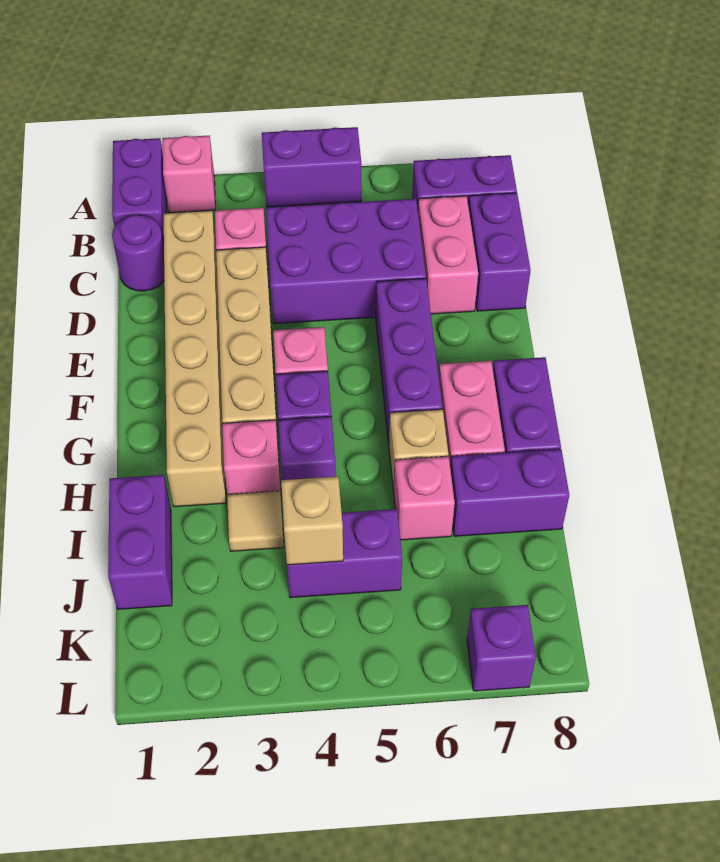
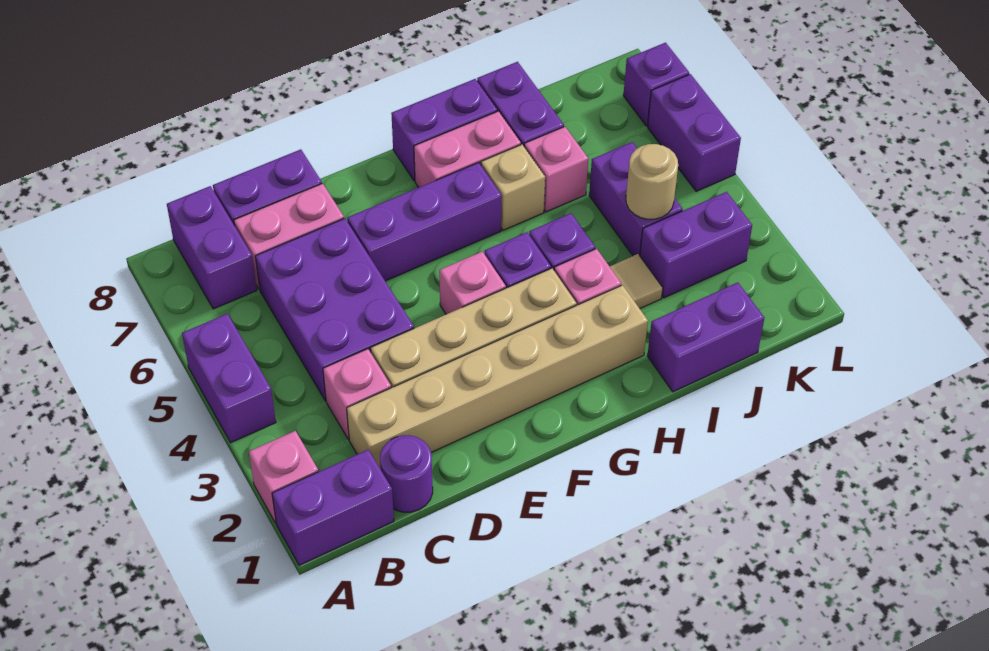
none -> purple brick J3:K3 level 1
tan brick J4 level 2 -> tan round brick J4 level 2
none -> purple brick L5:L6 level 1

